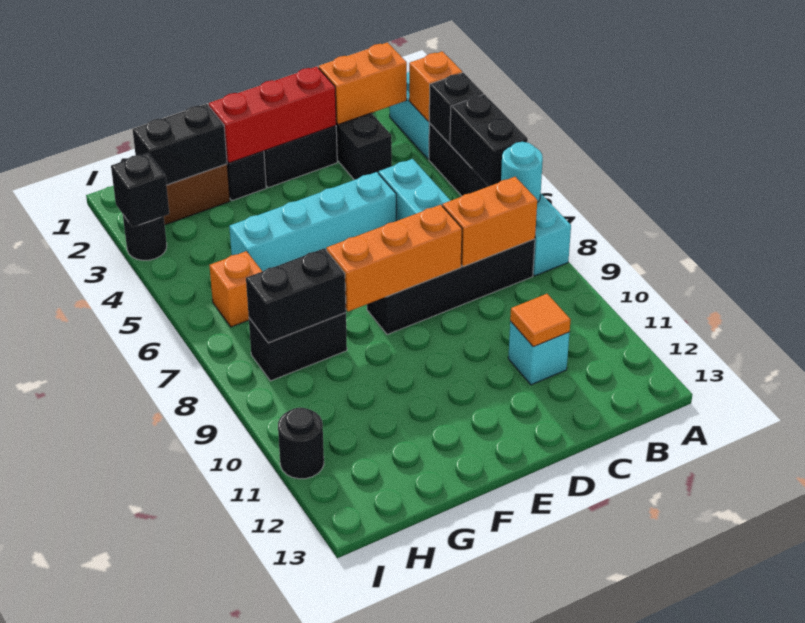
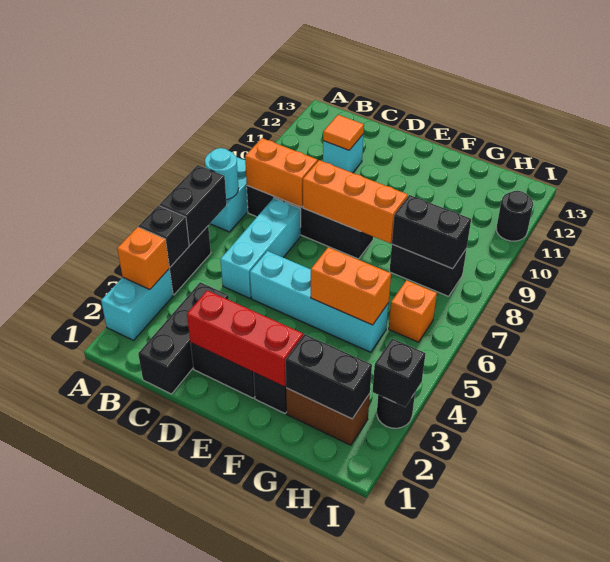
orange brick B2:C2 level 2 -> orange brick F5:G5 level 2

